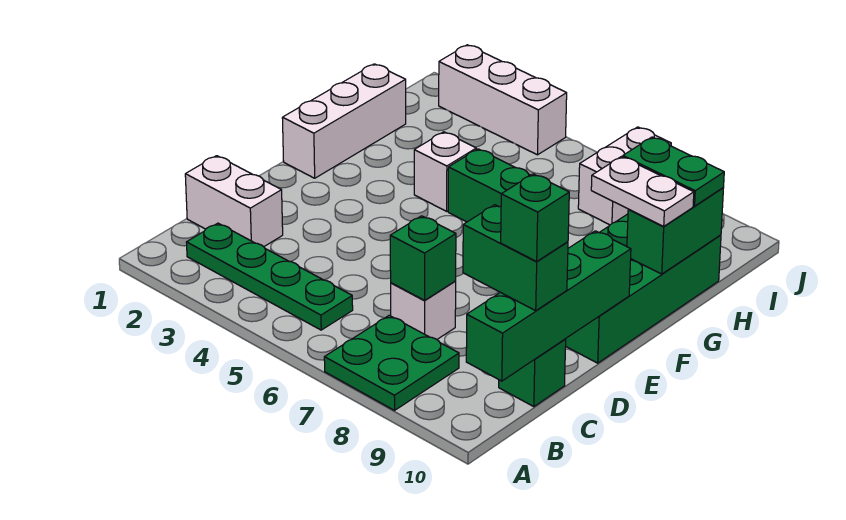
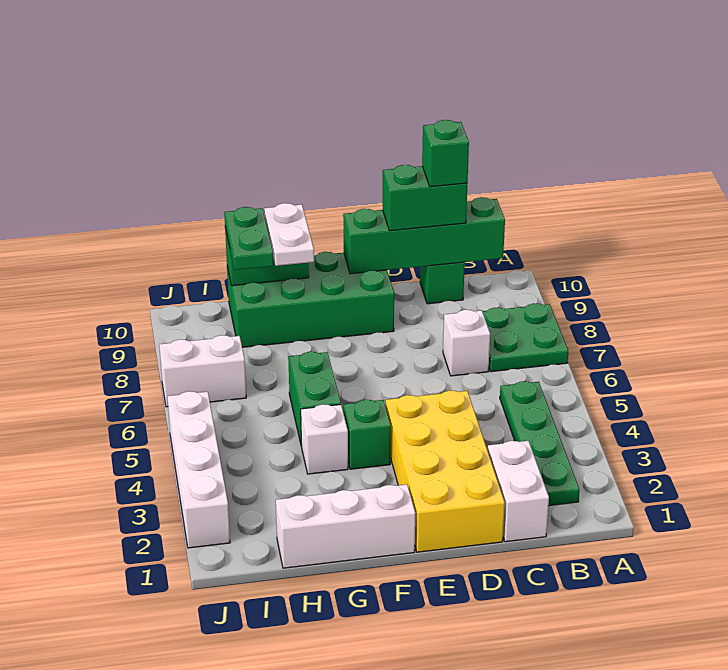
green brick C7 level 2 -> green brick F4 level 1
green brick C9:C10 level 3 -> green brick C10:D10 level 3
none -> yellow brick D1:E4 level 1
white brick J2:J4 level 1 -> white brick J2:J5 level 1

